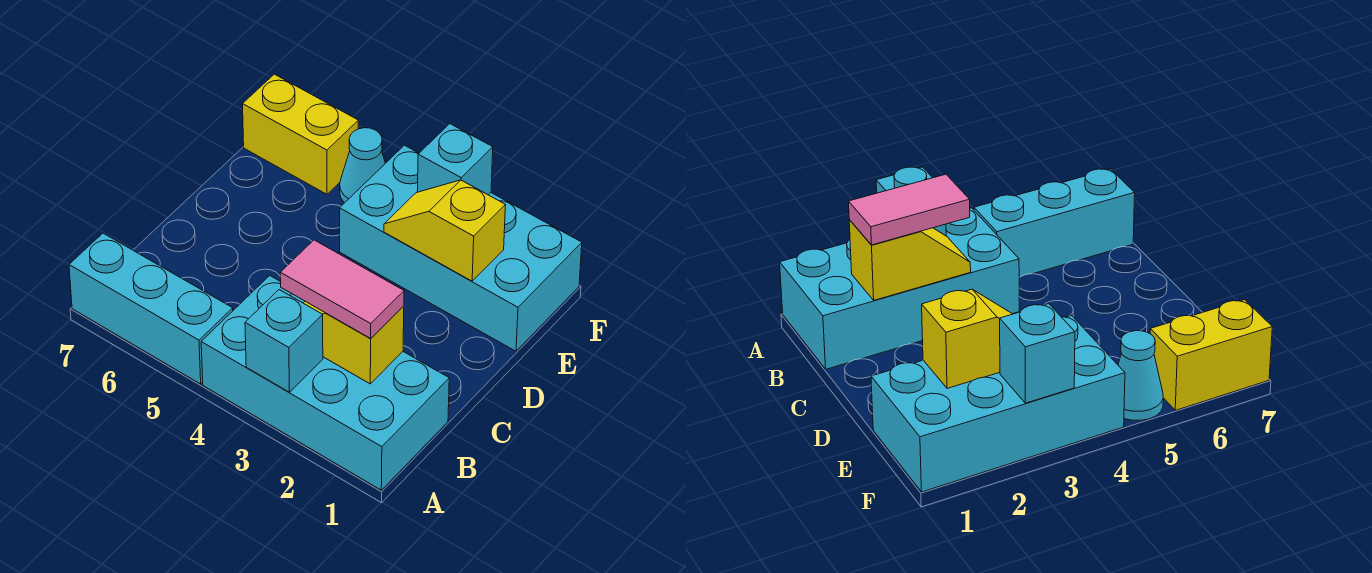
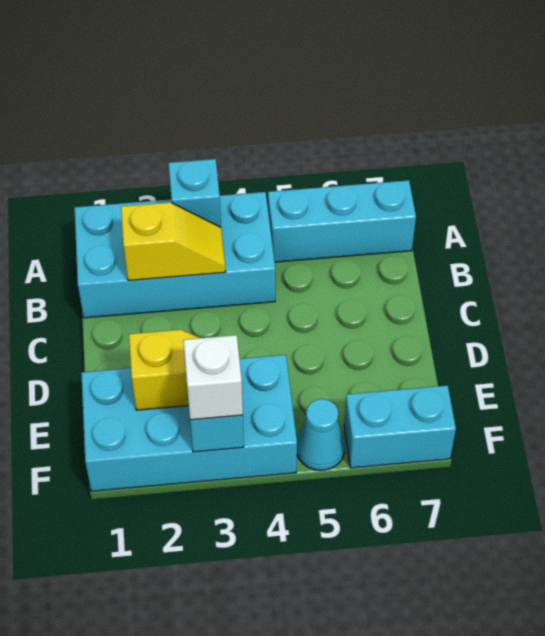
pink tile B2:B3 level 3 -> none
none -> white brick F3 level 3
yellow brick F6:F7 level 1 -> cyan brick F6:F7 level 1

